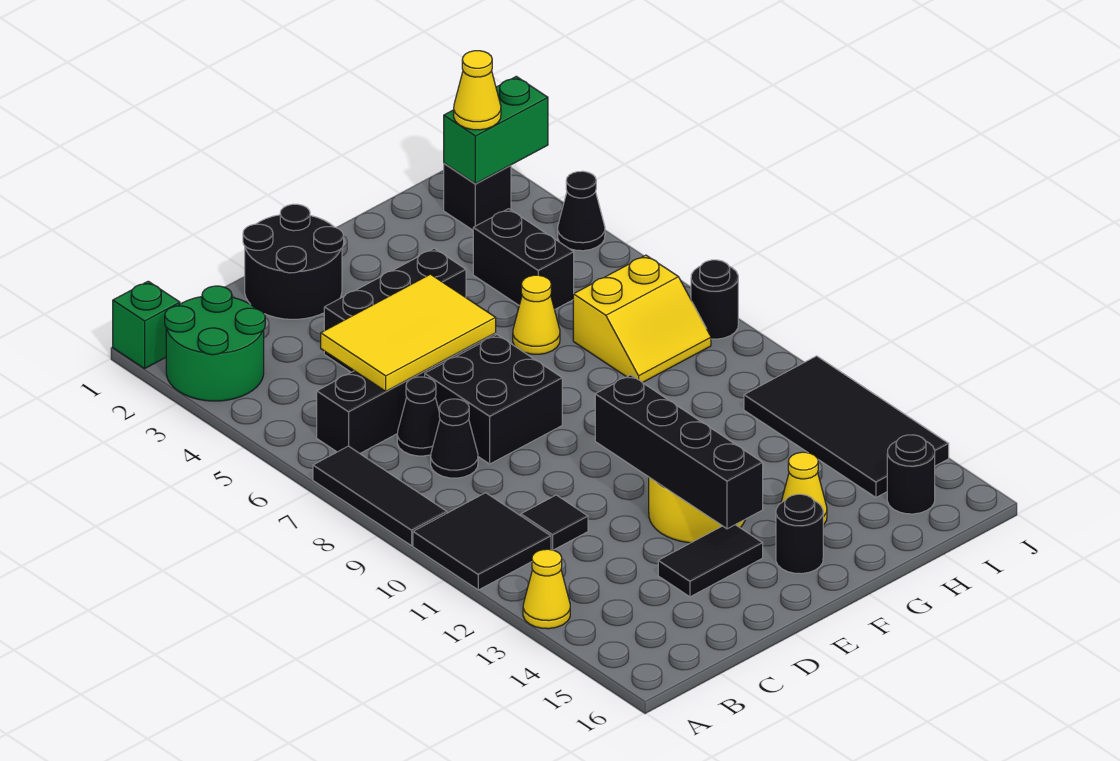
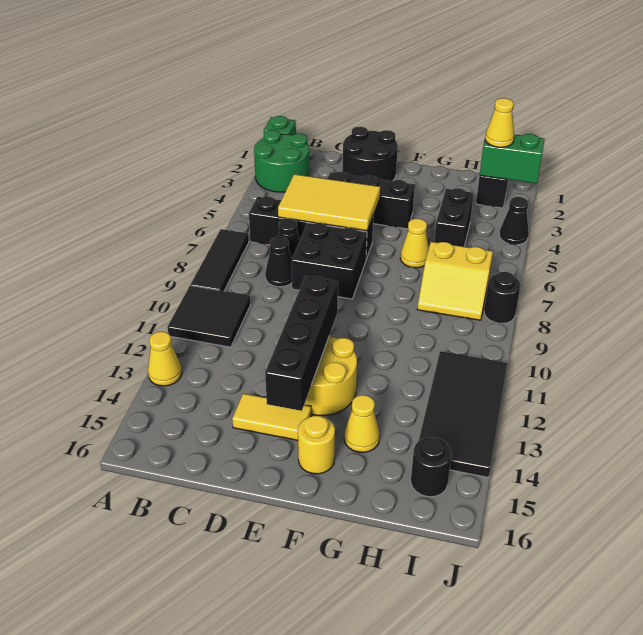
black tile C11 level 1 -> none
black tile D14:E14 level 1 -> yellow tile D14:E14 level 1
black round brick F15 level 1 -> yellow round brick F15 level 1

